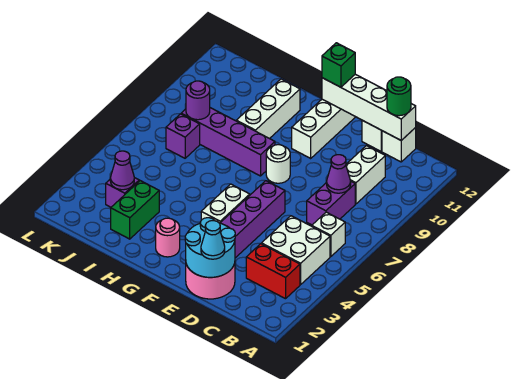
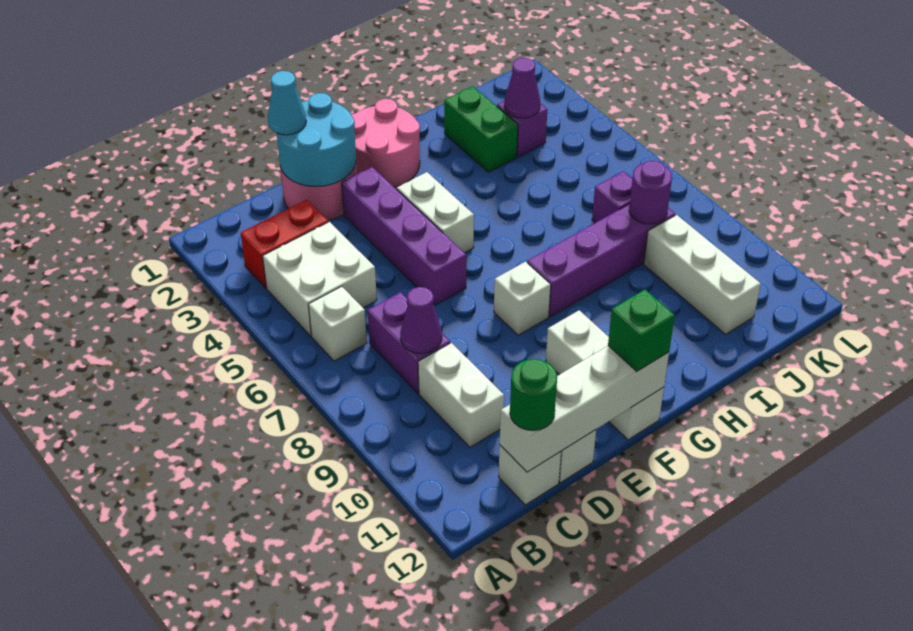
white round brick F8 level 1 -> white brick F8 level 1
pink round brick G2 level 1 -> pink round brick F1:G2 level 1
white brick H9:H11 level 1 -> white brick J9:J11 level 1

